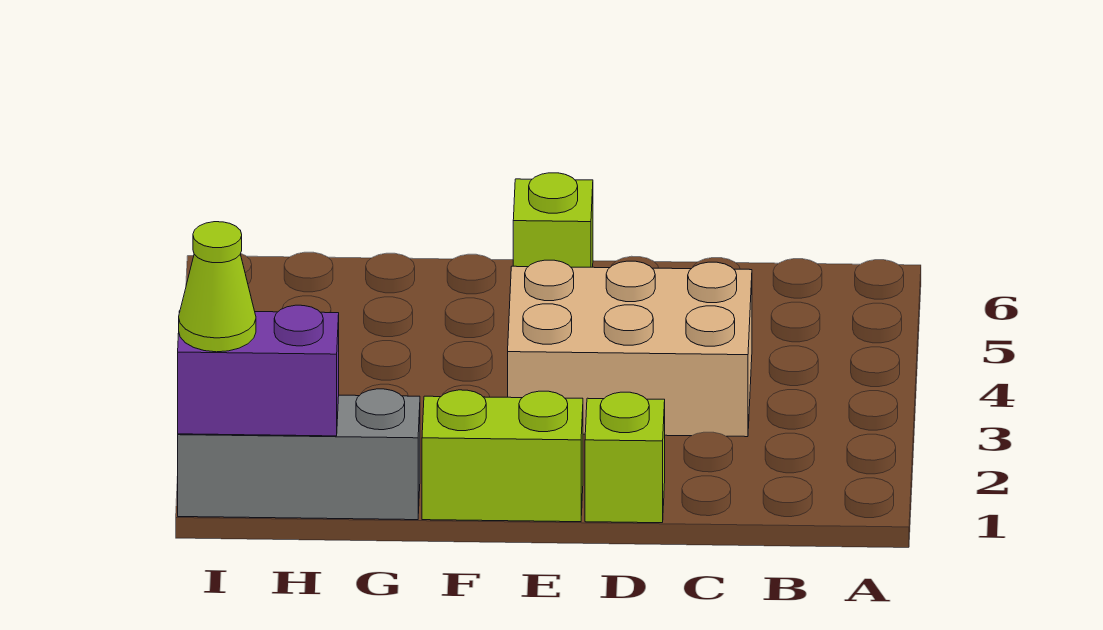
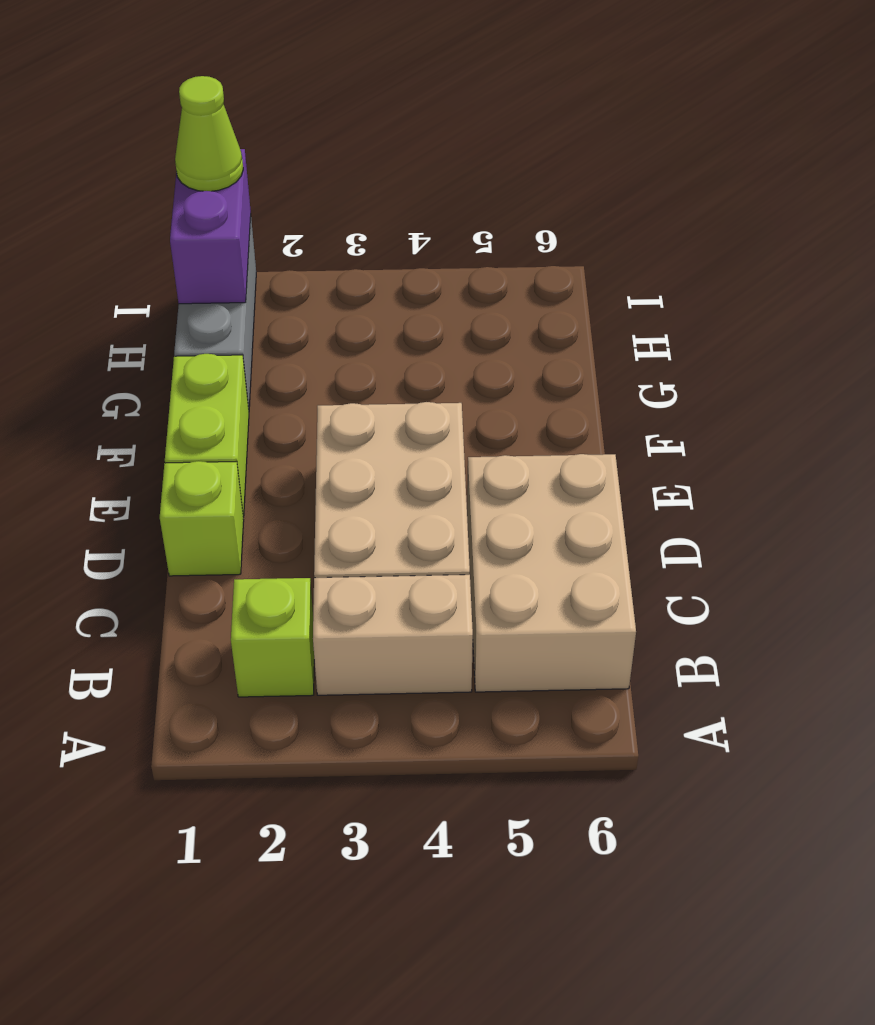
none -> tan brick B3:B4 level 1
none -> tan brick B5:D6 level 1
lime brick E6 level 1 -> lime brick B2 level 1

